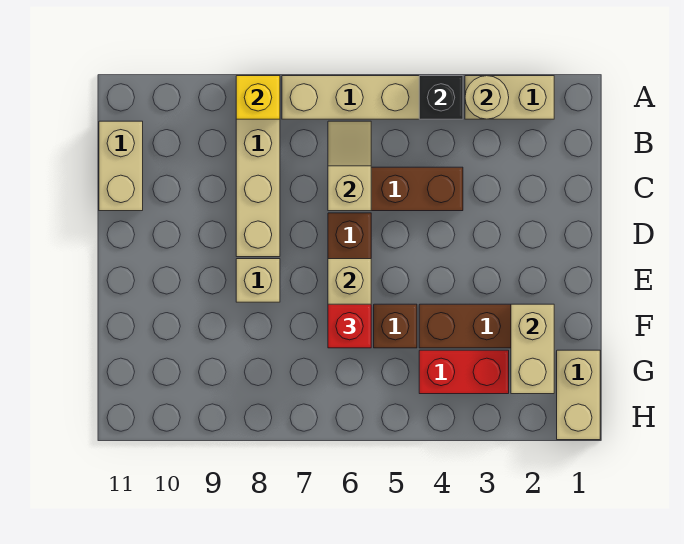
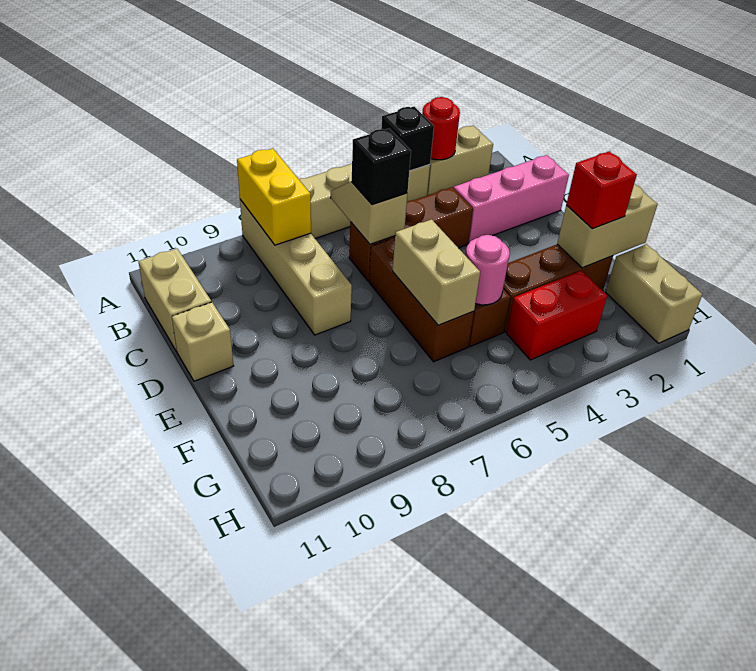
tan round brick A3 level 2 -> red round brick A3 level 2
yellow brick A8 level 2 -> yellow brick A8:B8 level 2
none -> pink brick C1:C3 level 1
none -> black brick C6 level 3
tan brick E8 level 1 -> tan brick D11 level 1
tan brick F2:G2 level 2 -> tan brick F1:F2 level 2
none -> pink round brick F5 level 2
red brick F6 level 3 -> red brick F2 level 3

